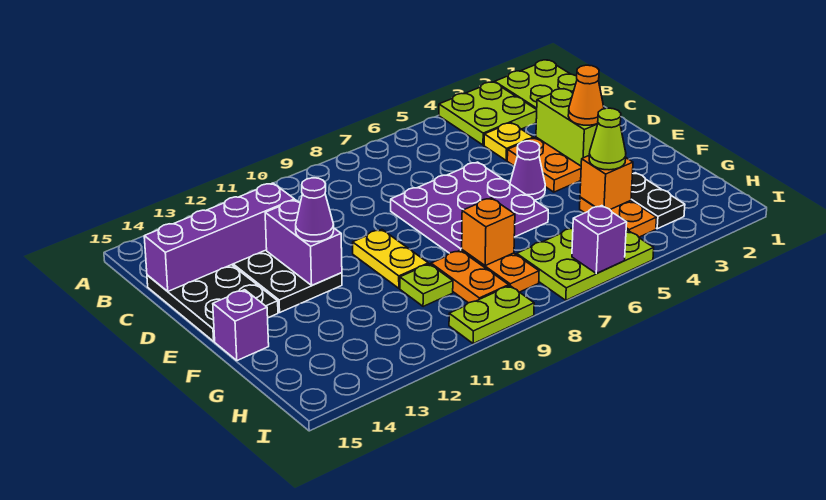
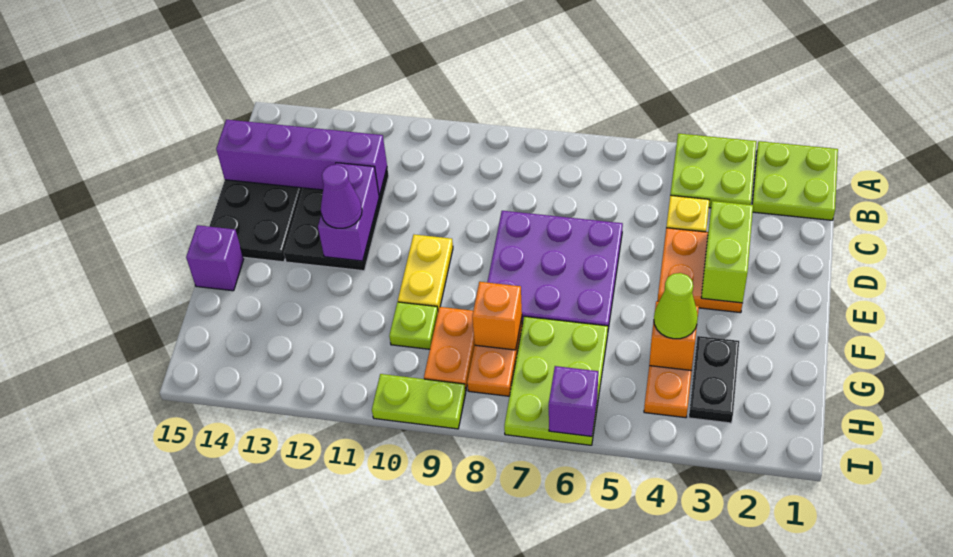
orange cone E3 level 3 -> none
purple cone E5 level 1 -> none
lime plate H5:I7 level 1 -> lime plate G6:I7 level 1

